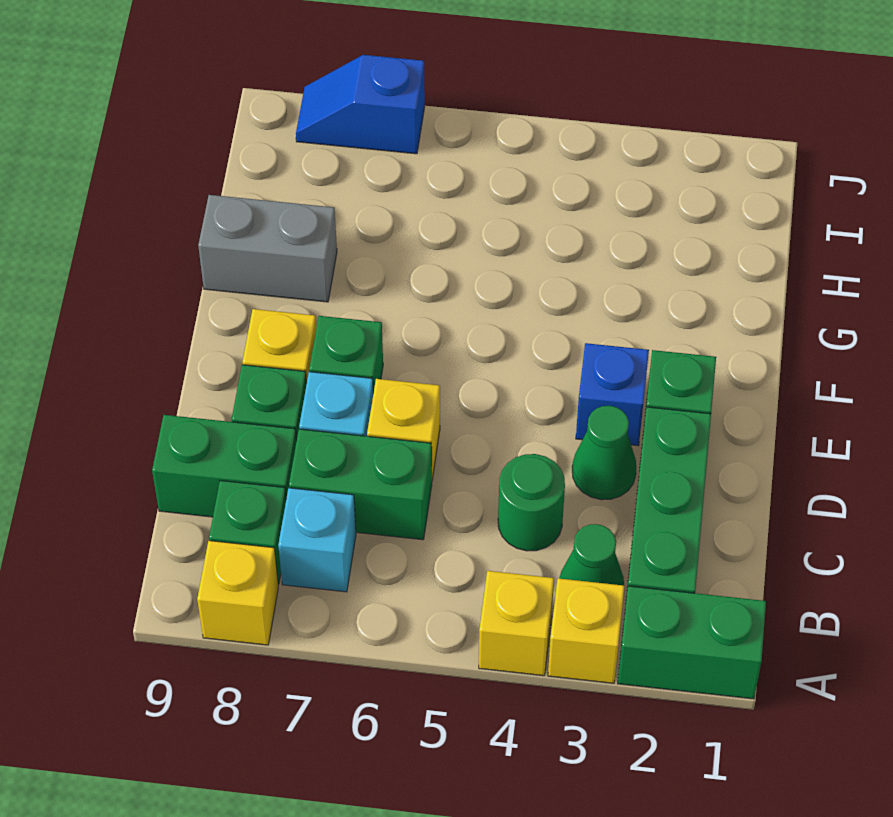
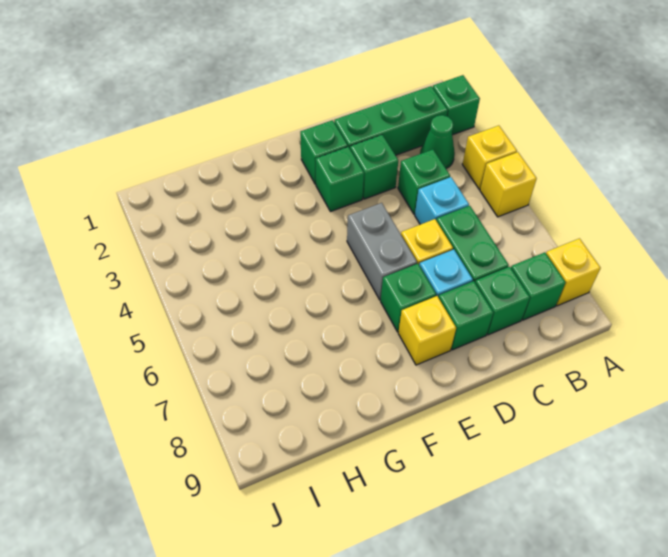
green brick A1:A2 level 1 -> green brick A2 level 1
yellow brick A3 level 1 -> yellow brick A5 level 1
cyan brick B7 level 1 -> cyan brick C5 level 1
green round brick C4 level 1 -> green brick C4 level 1
green brick C8:C9 level 1 -> green brick C8 level 1
green cone D3 level 1 -> green brick D3 level 1
blue brick E3 level 1 -> green brick E3 level 1
grey brick G8:G9 level 1 -> grey brick E5:E6 level 1
blue slope J7:J8 level 1 top 7 -> none

